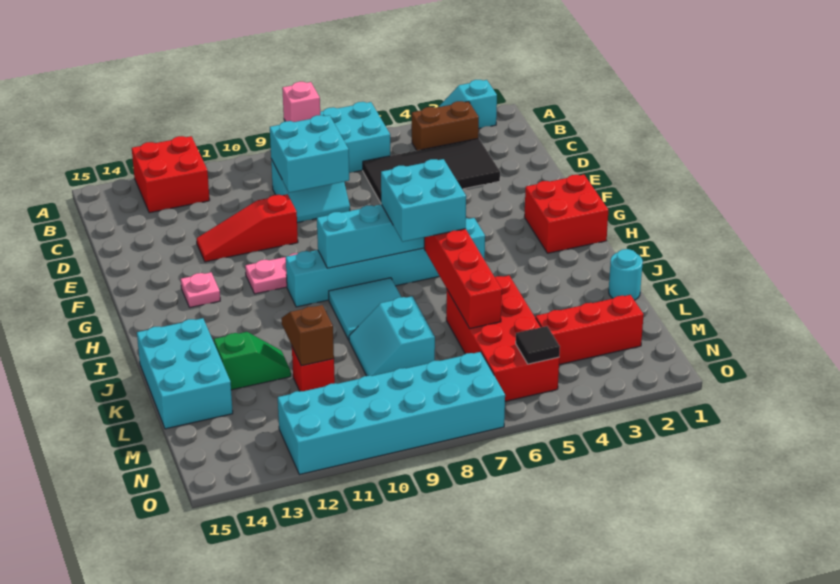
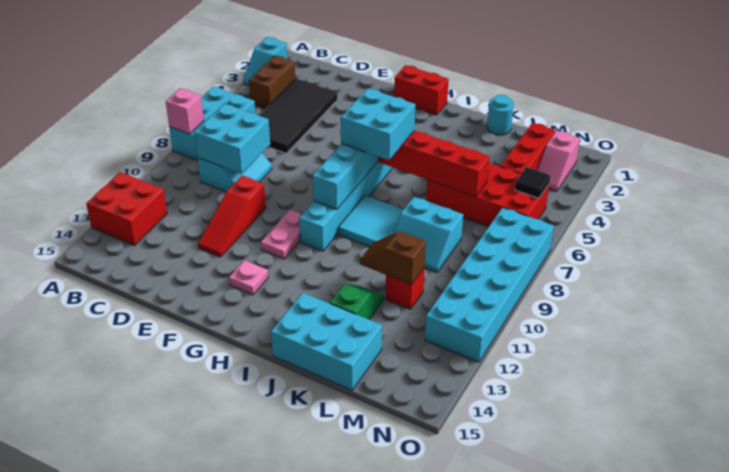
red brick G1:H2 level 1 -> red brick G1:H1 level 1
none -> pink slope N2:N3 level 1 top 2

